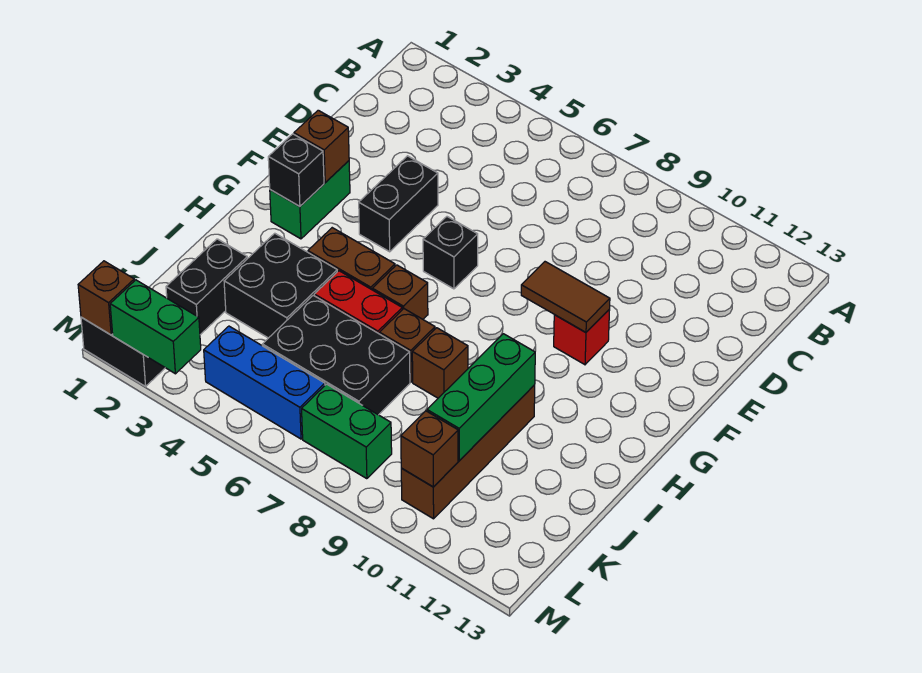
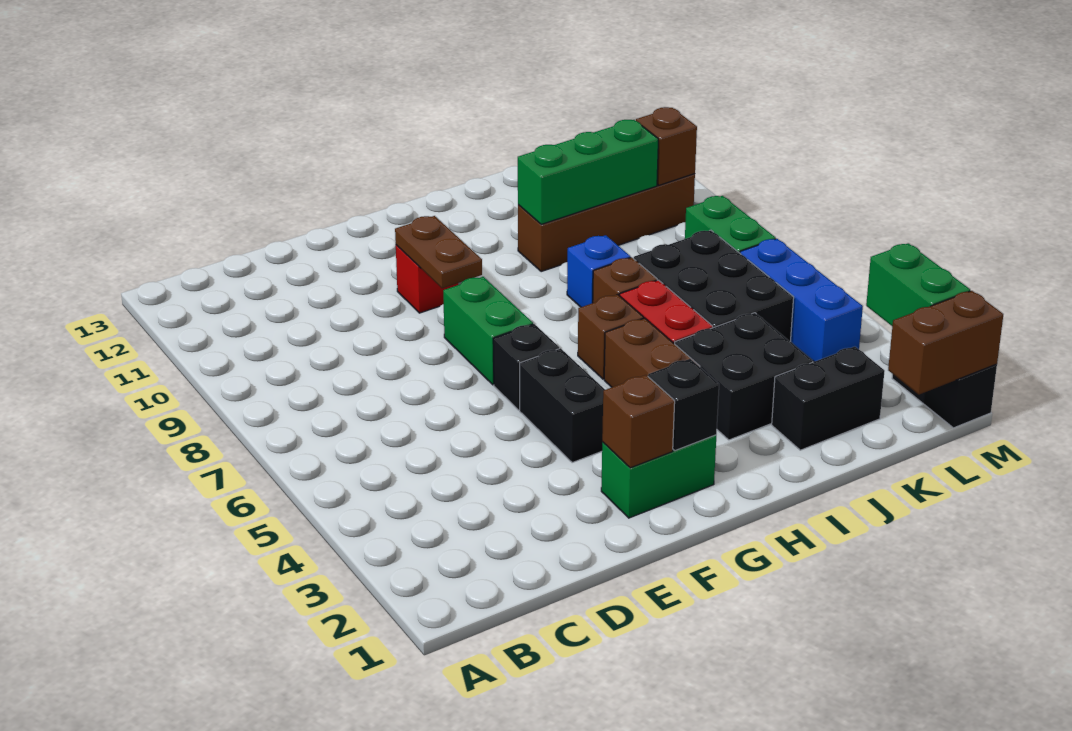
black brick E4:F4 level 1 -> black brick F4:F5 level 1
none -> green brick F7:F8 level 1
brown tile F9:F10 level 2 -> brown plate F9:F10 level 2
brown brick I8 level 1 -> blue brick I8 level 1
brown brick M1 level 2 -> brown brick L1:M1 level 2

